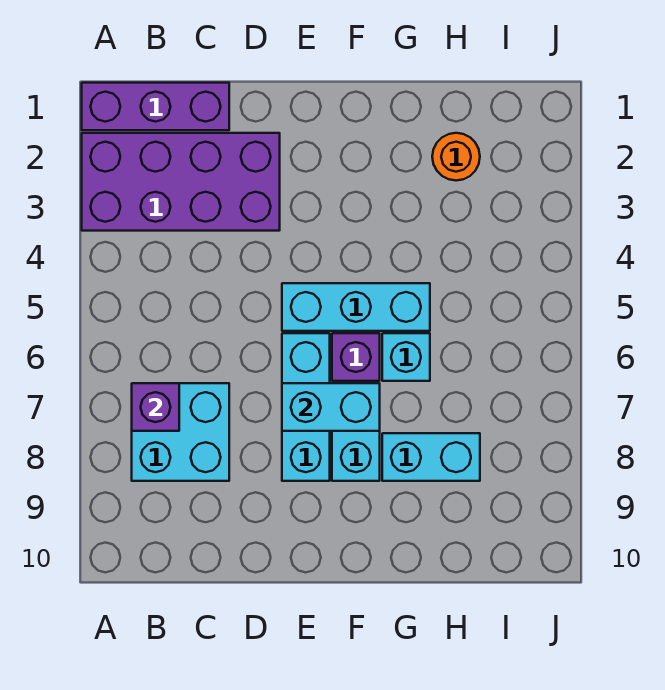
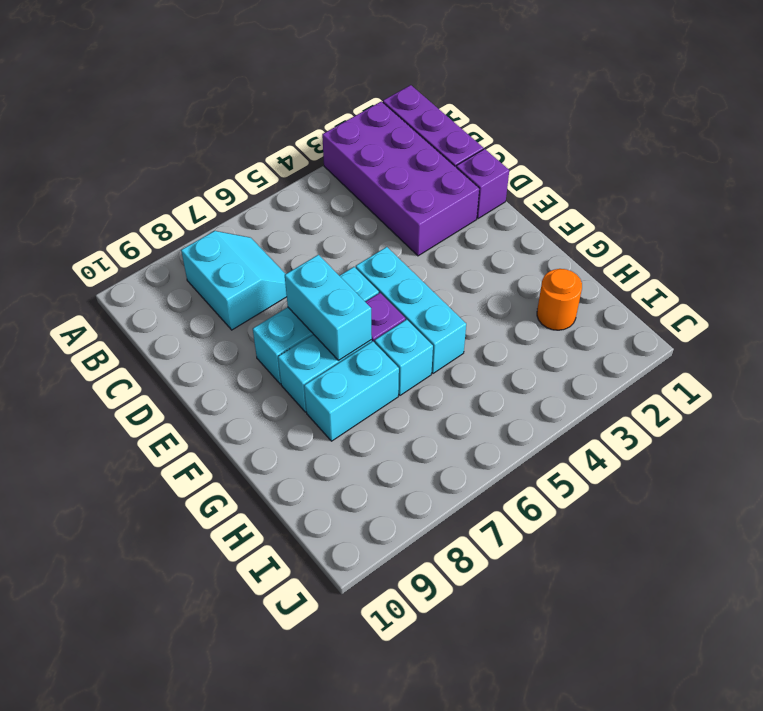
cyan brick B7:C8 level 1 -> cyan slope B7:C8 level 1 top 8
purple brick B7 level 2 -> purple brick D1 level 1
cyan brick G8:H8 level 1 -> cyan brick G7:G8 level 1

